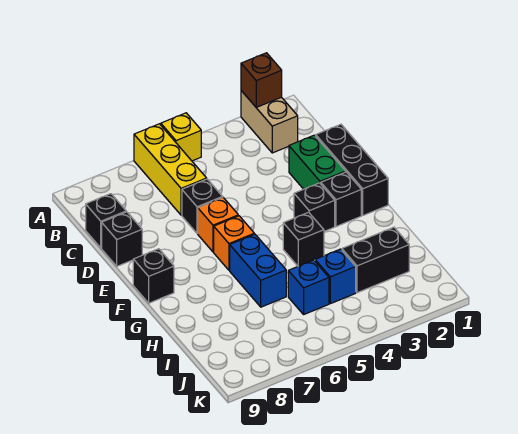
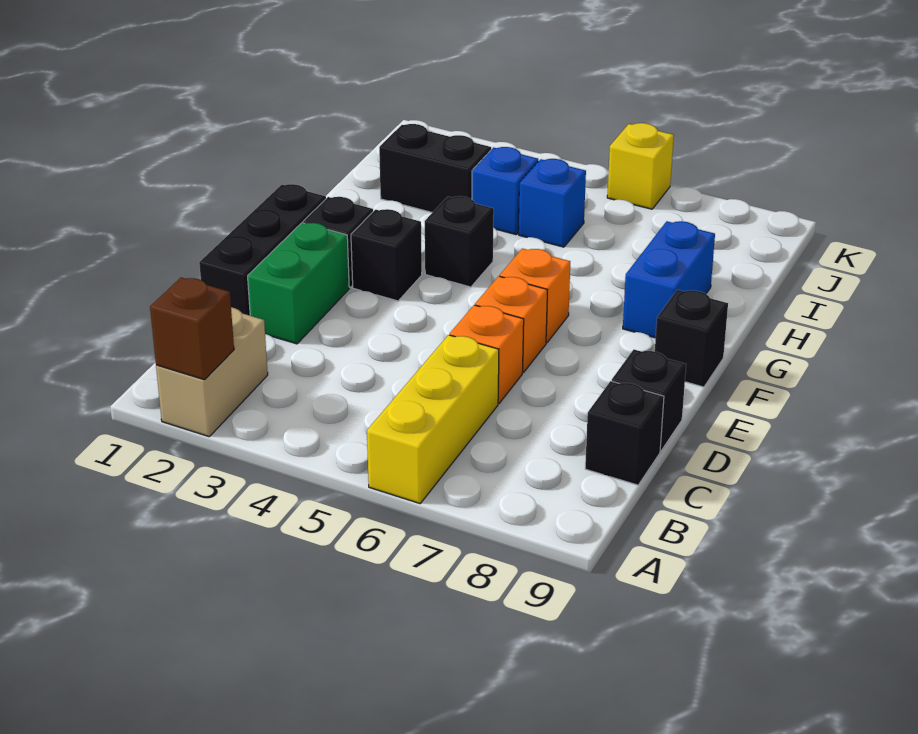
yellow brick A5 level 1 -> yellow brick K6 level 1
black brick D6 level 1 -> orange brick D6 level 1
blue brick G6:H6 level 1 -> blue brick G8:H8 level 1

